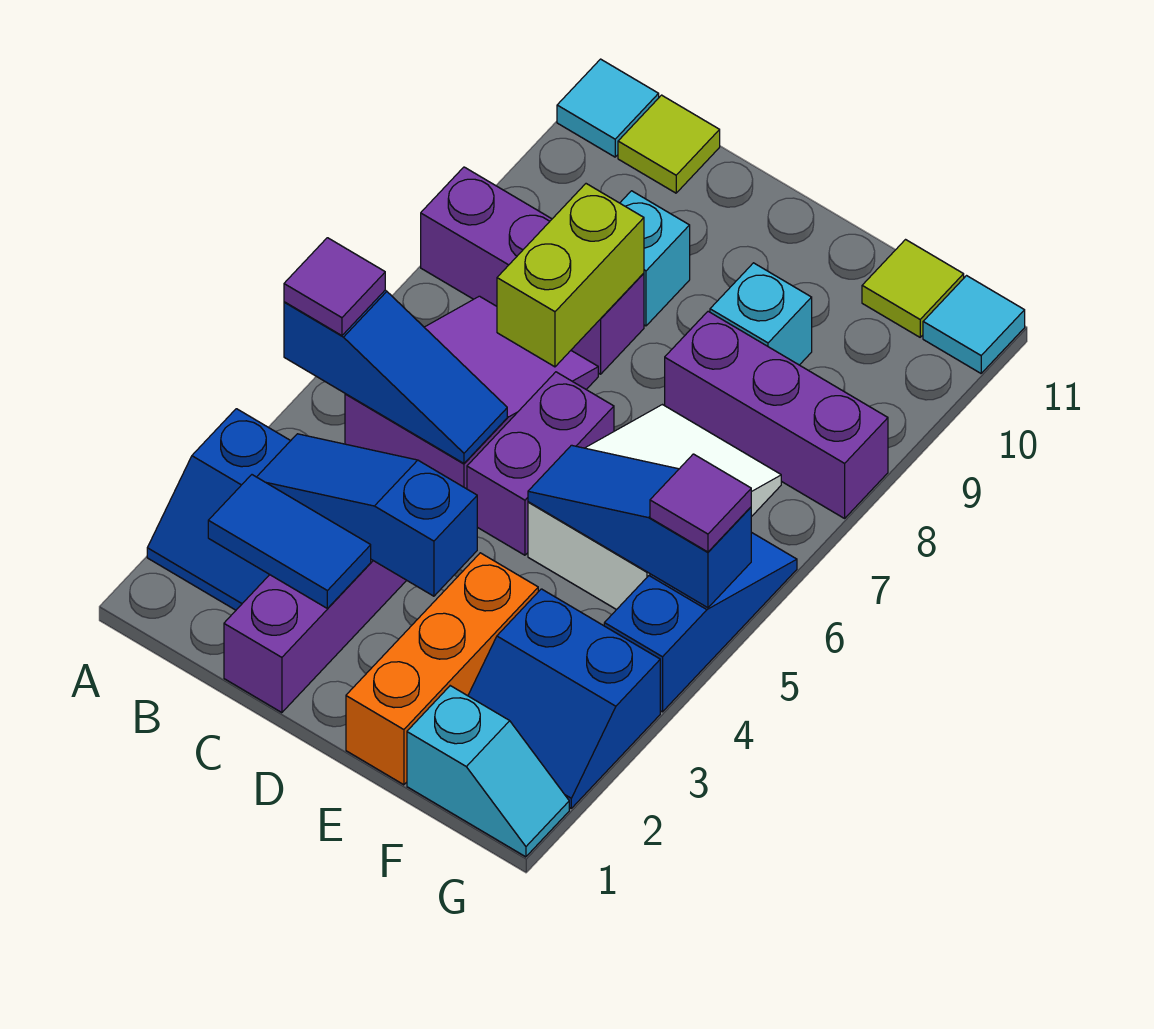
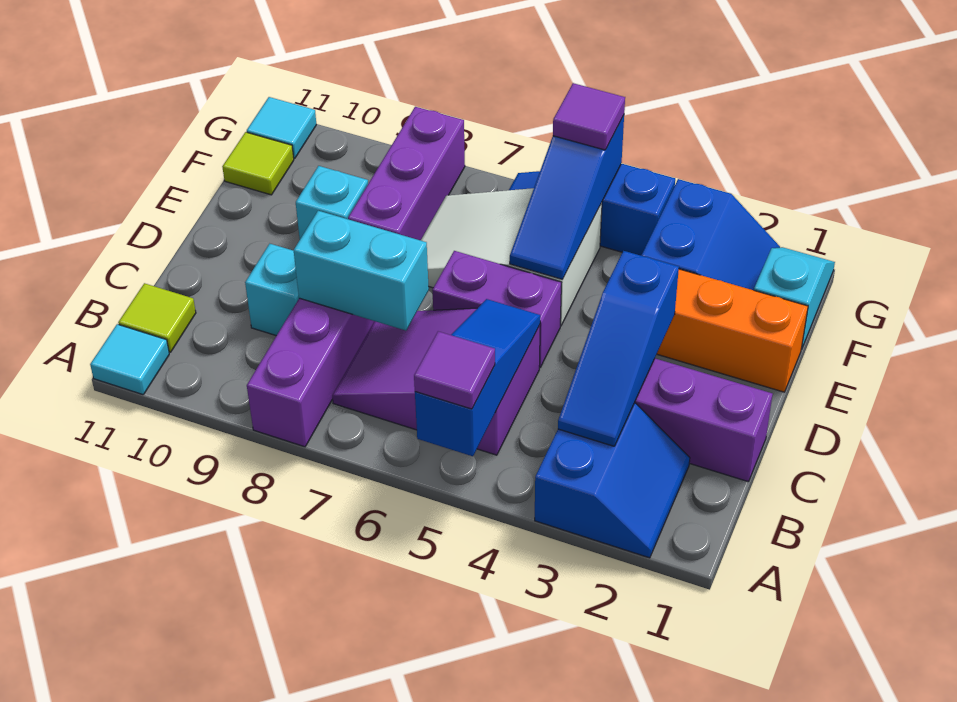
blue tile B2:C2 level 2 -> none
lime brick C7:C8 level 2 -> cyan brick C7:C8 level 2

